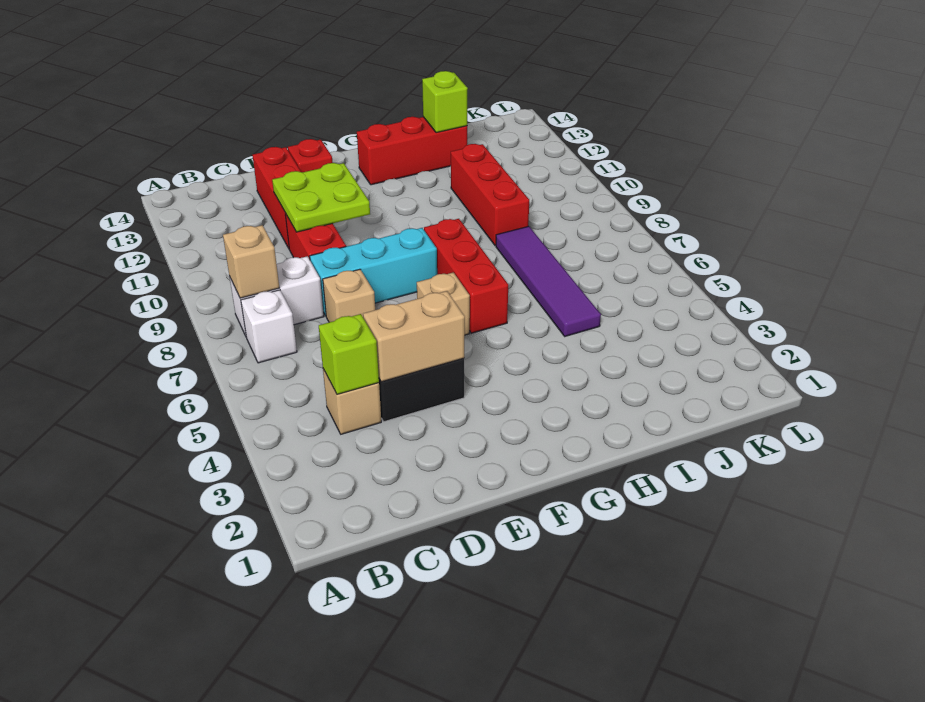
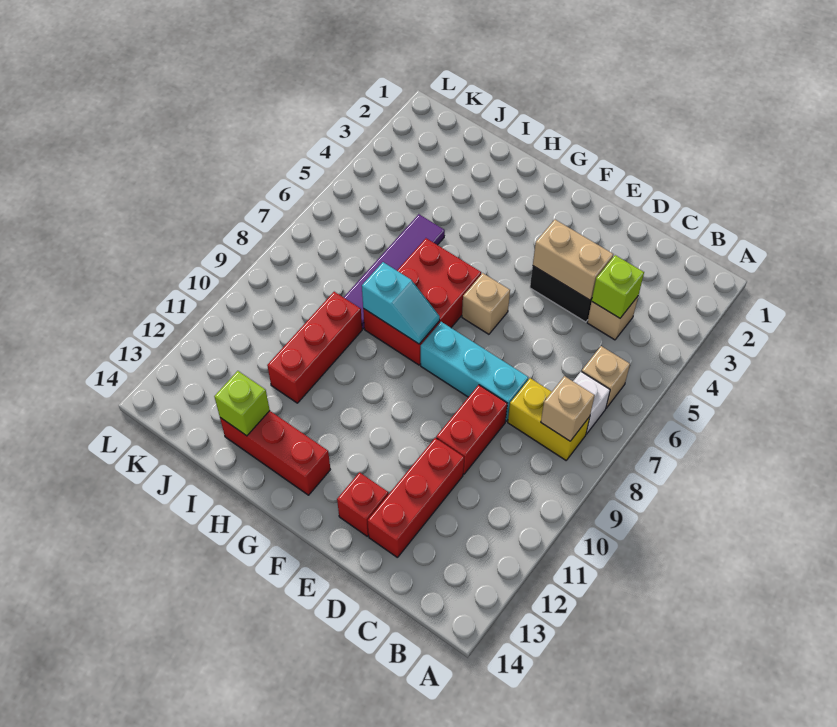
white brick B8:C8 level 1 -> yellow brick B8:C8 level 1
tan brick D7 level 1 -> tan brick B6 level 1
lime plate D10:E11 level 2 -> none
red brick G6:G8 level 1 -> red brick G6:H8 level 1
none -> cyan slope G8:H8 level 2 top H

